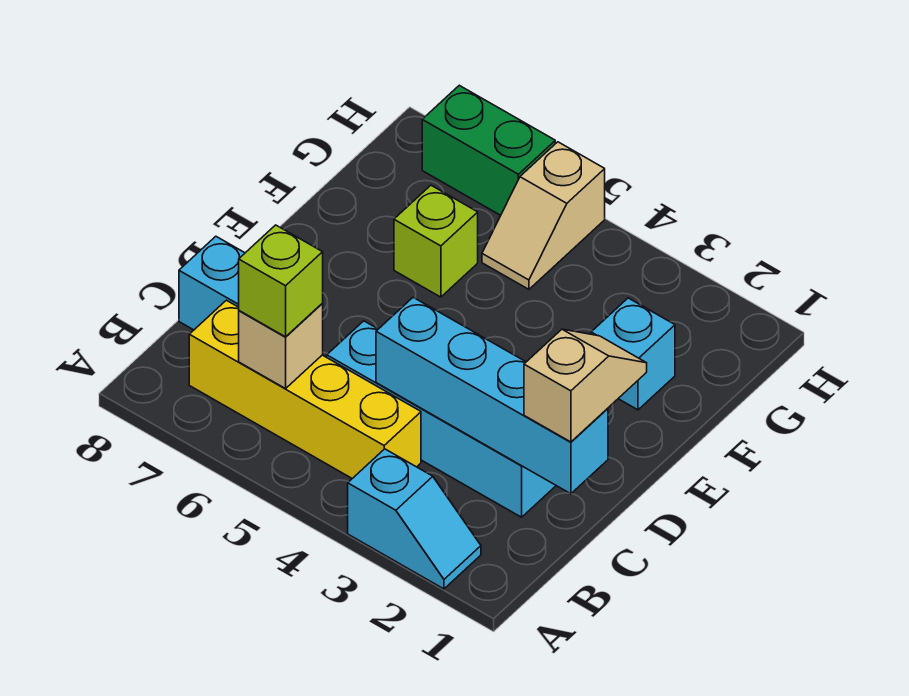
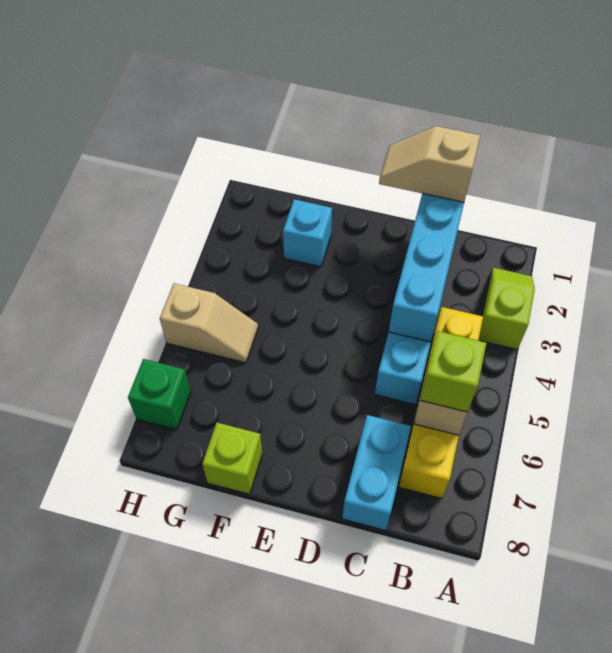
cyan slope A2:A3 level 1 top 3 -> lime slope A2:A3 level 1 top 3
lime brick F6 level 1 -> lime brick F8 level 1
green brick H6:H7 level 1 -> green brick H7 level 1

